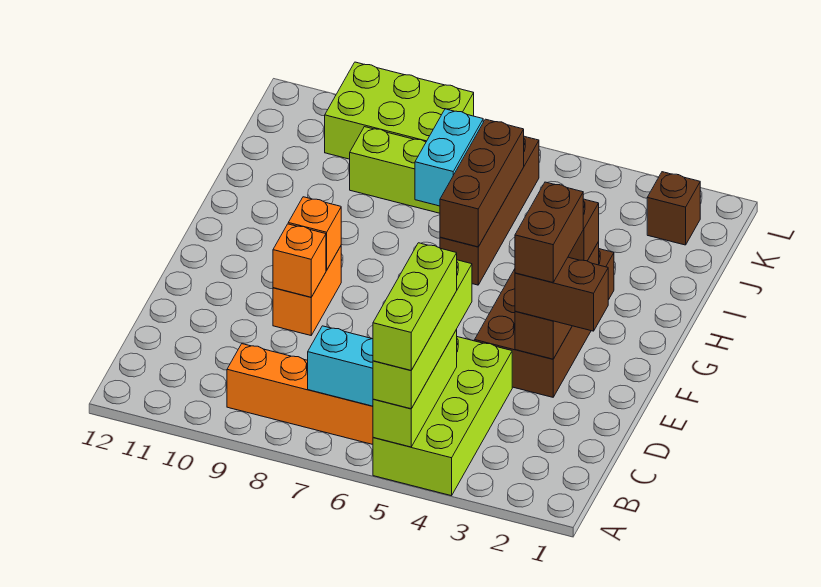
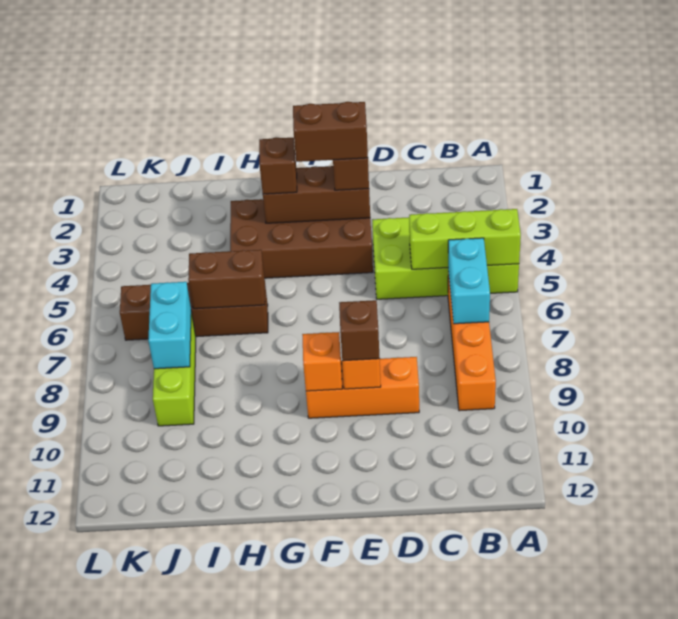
lime brick A5:D5 level 3 -> none
lime brick A5:C5 level 4 -> none
orange brick E9:F9 level 1 -> orange brick D9:F9 level 1
brown brick H6:J6 level 2 -> brown brick H6:I6 level 2
cyan brick I7:J7 level 2 -> cyan brick J7:J8 level 2
brown brick K2 level 1 -> brown brick E9 level 3
lime brick K8:L10 level 1 -> none

